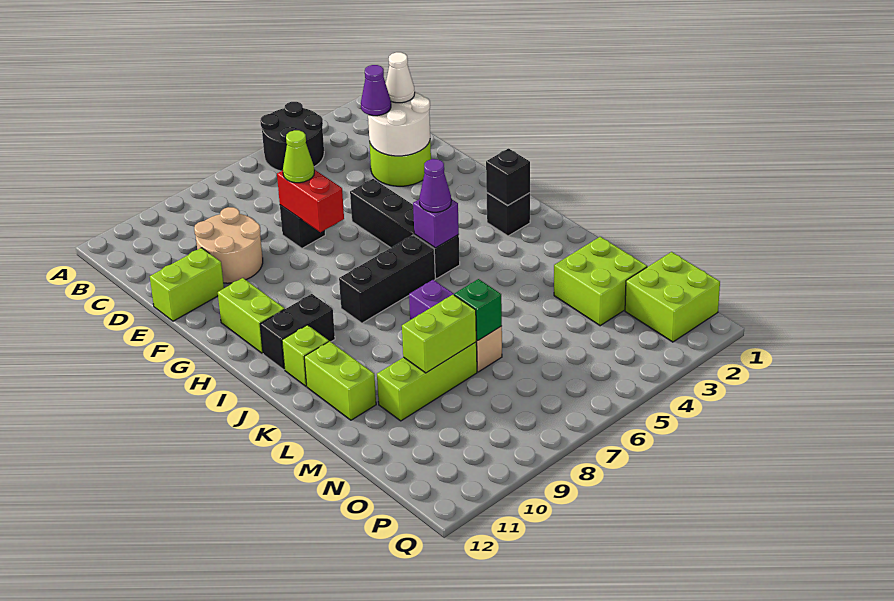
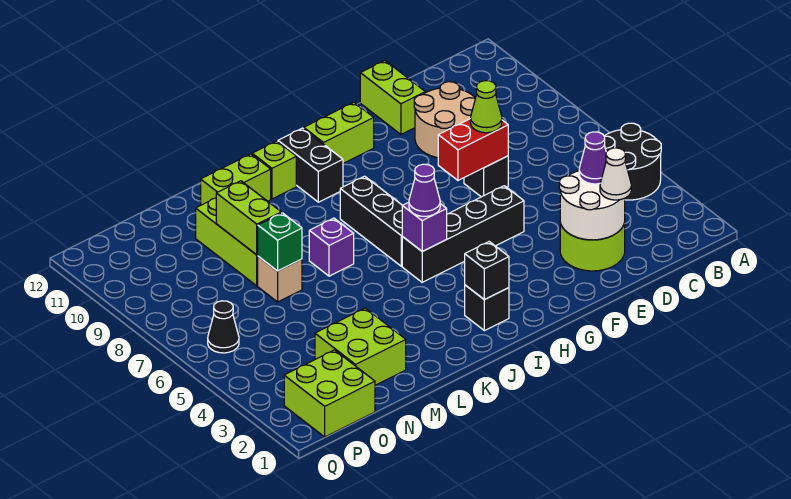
none -> black cone P6 level 1

